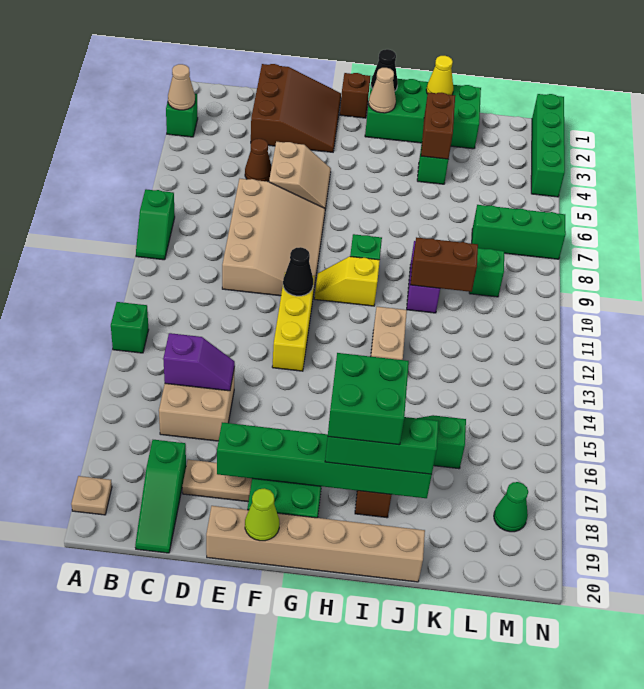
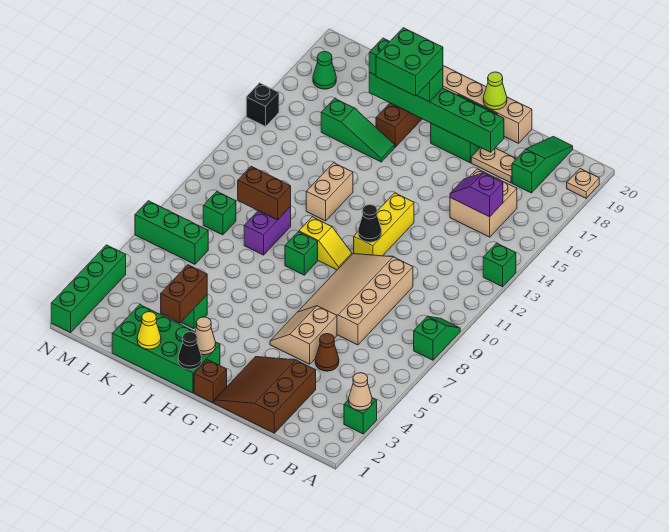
none -> black brick N15 level 1

